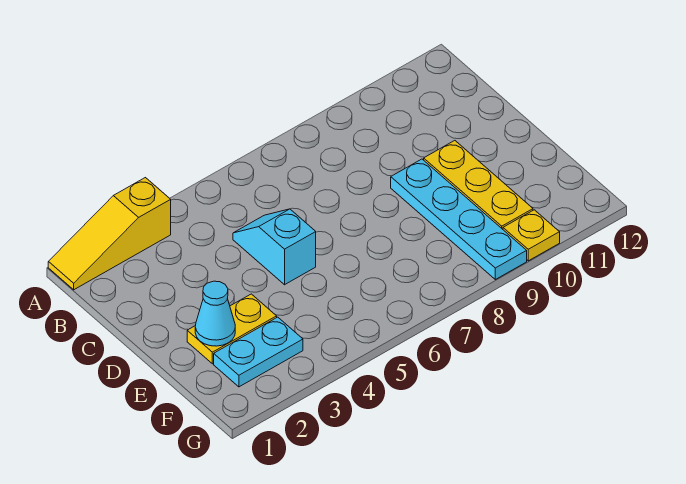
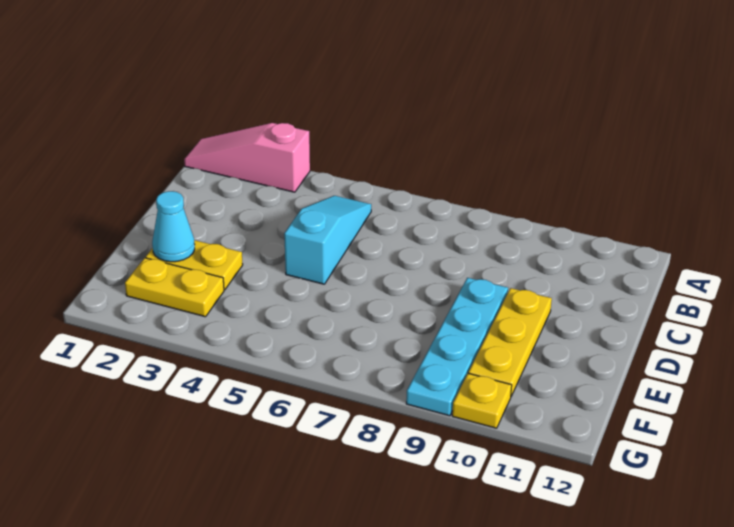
yellow slope A1:A3 level 1 top 3 -> pink slope A1:A3 level 1 top 3
cyan slope C5:D5 level 1 top D -> cyan slope B5:D5 level 1 top D
cyan plate F2:F3 level 1 -> yellow plate F2:F3 level 1

